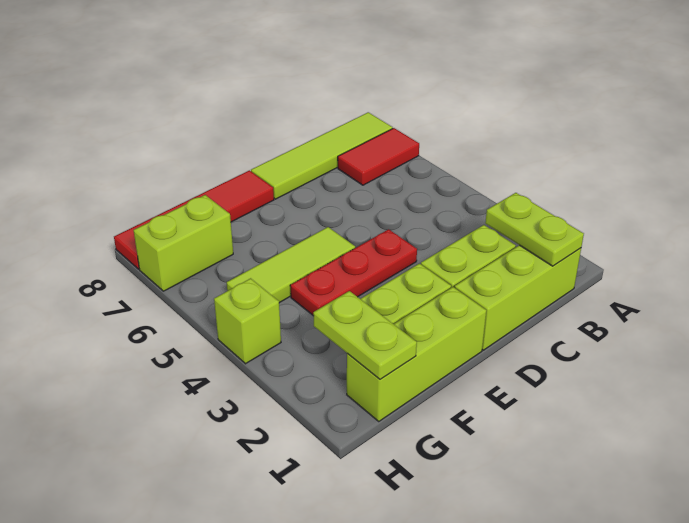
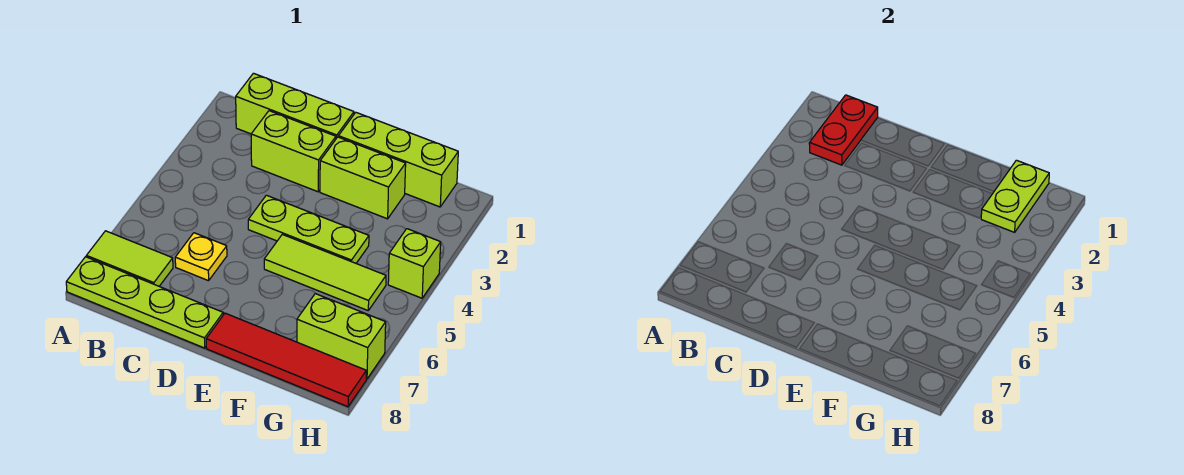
red tile A7:B7 level 1 -> lime tile A7:B7 level 1
lime tile A8:D8 level 1 -> lime plate A8:D8 level 1
lime plate B1:B2 level 2 -> red plate B1:B2 level 2
none -> yellow plate C6 level 1
red plate D4:F4 level 1 -> lime plate D4:F4 level 1

